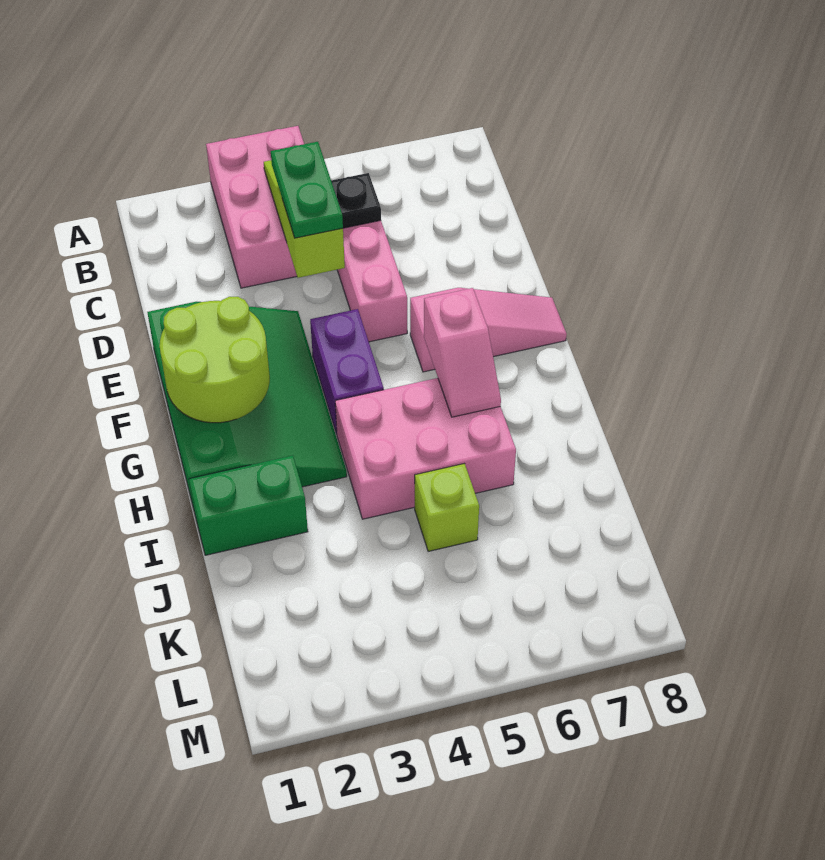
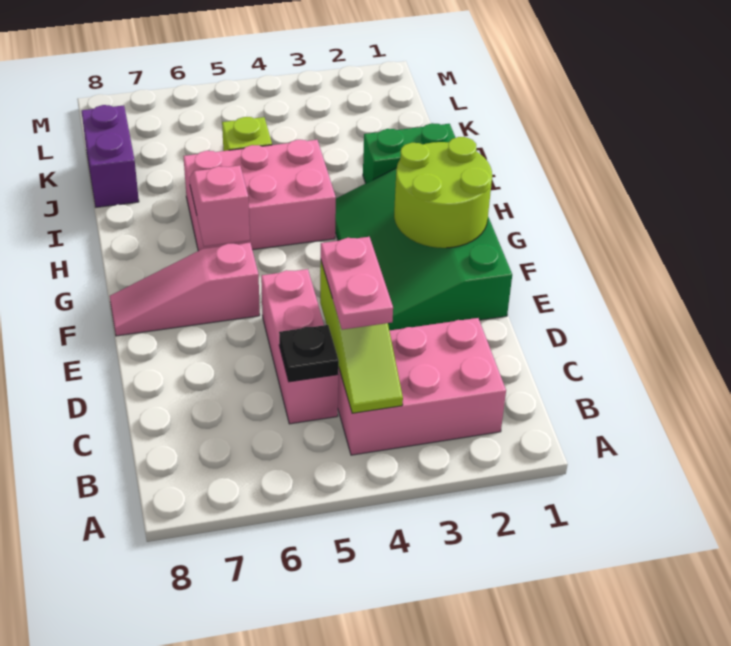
pink brick A3:C4 level 1 -> pink brick B2:C4 level 1
green plate C4:D4 level 3 -> pink plate C4:D4 level 3
purple brick F4:G4 level 1 -> purple brick J8:K8 level 1

